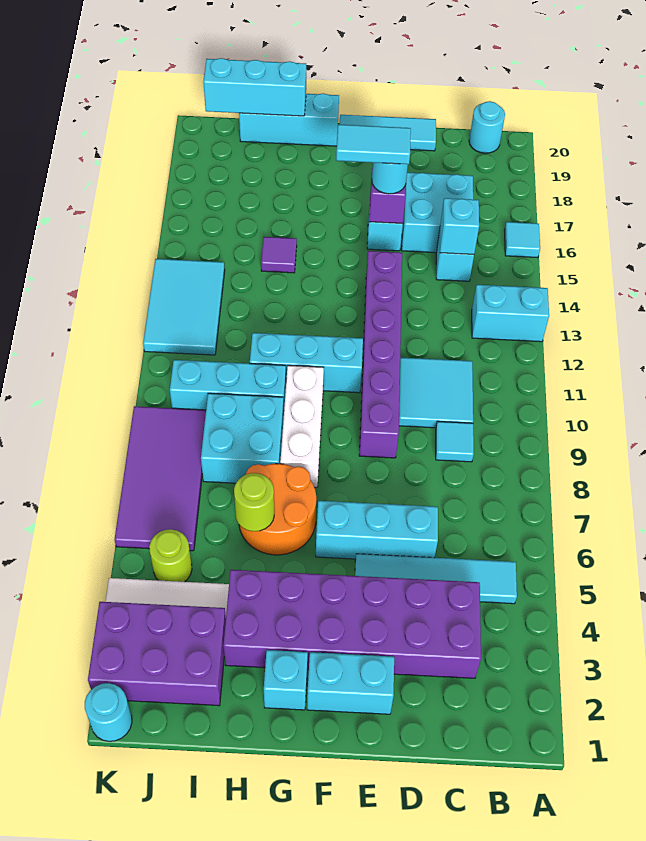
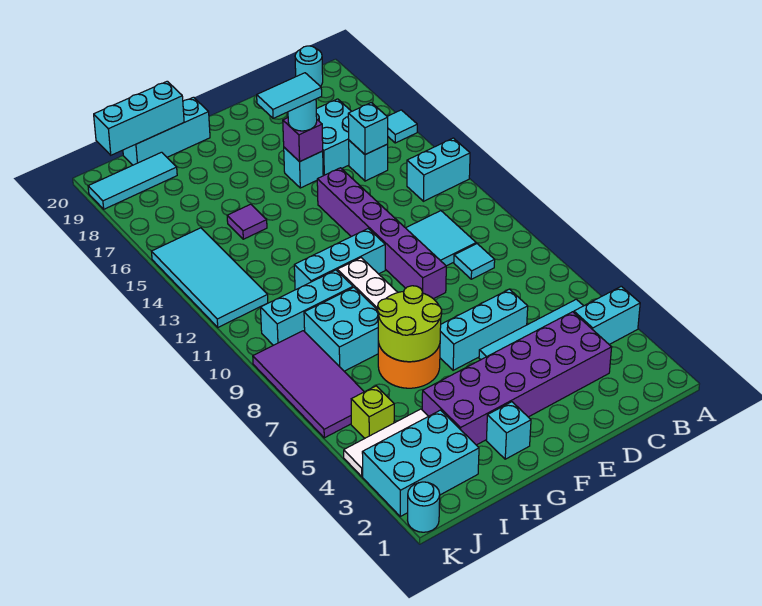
cyan tile D20:F20 level 1 -> cyan tile I19:K19 level 1
cyan brick E2:F2 level 1 -> cyan brick A4:B4 level 1
lime round brick H6 level 2 -> lime round brick G6:H7 level 2
purple brick I2:K3 level 1 -> cyan brick I2:K3 level 1
lime round brick J5 level 1 -> lime brick J5 level 1
cyan tile J12:K14 level 1 -> cyan tile J12:K15 level 1

